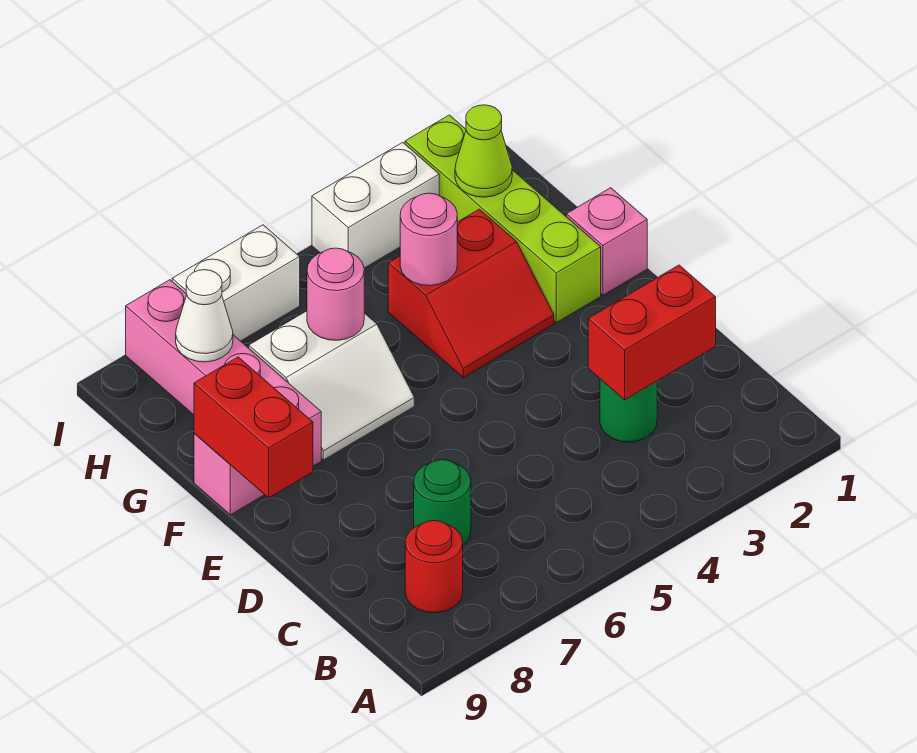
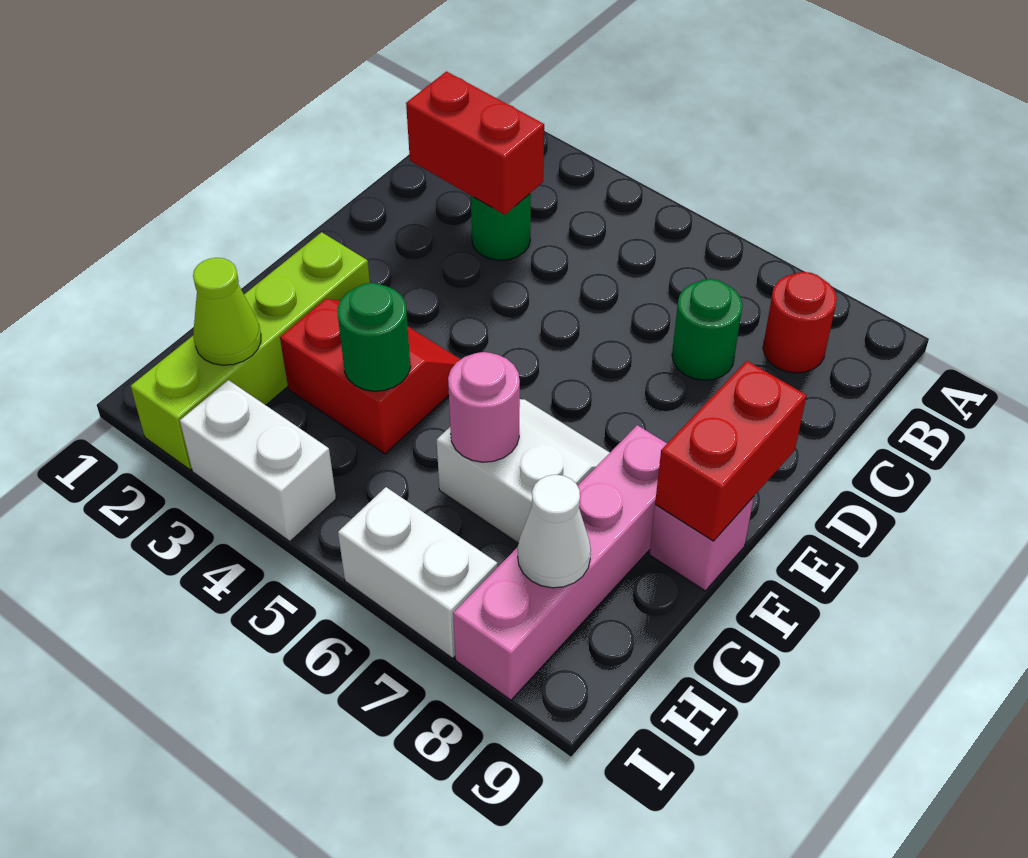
pink brick F1 level 1 -> none
pink round brick G4 level 2 -> green round brick G4 level 2

